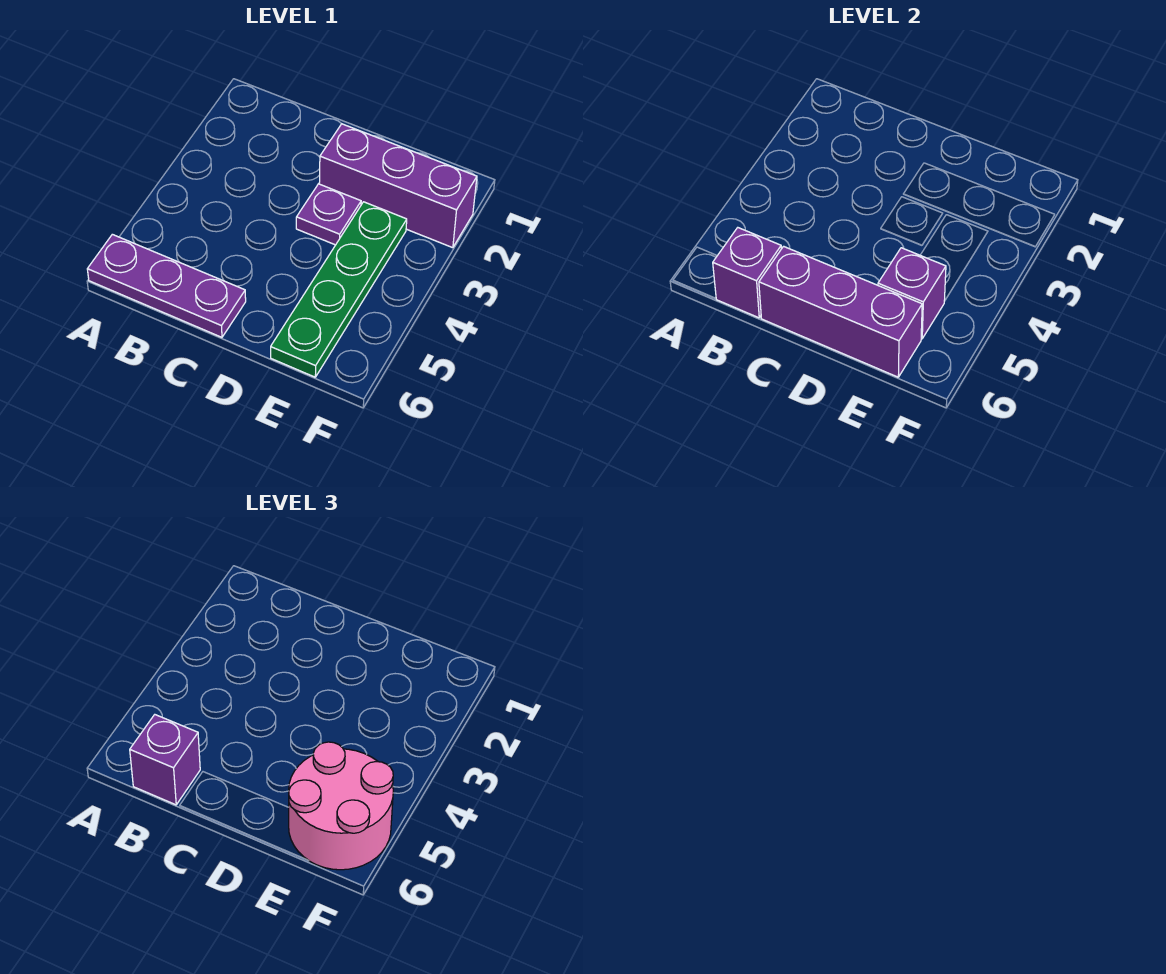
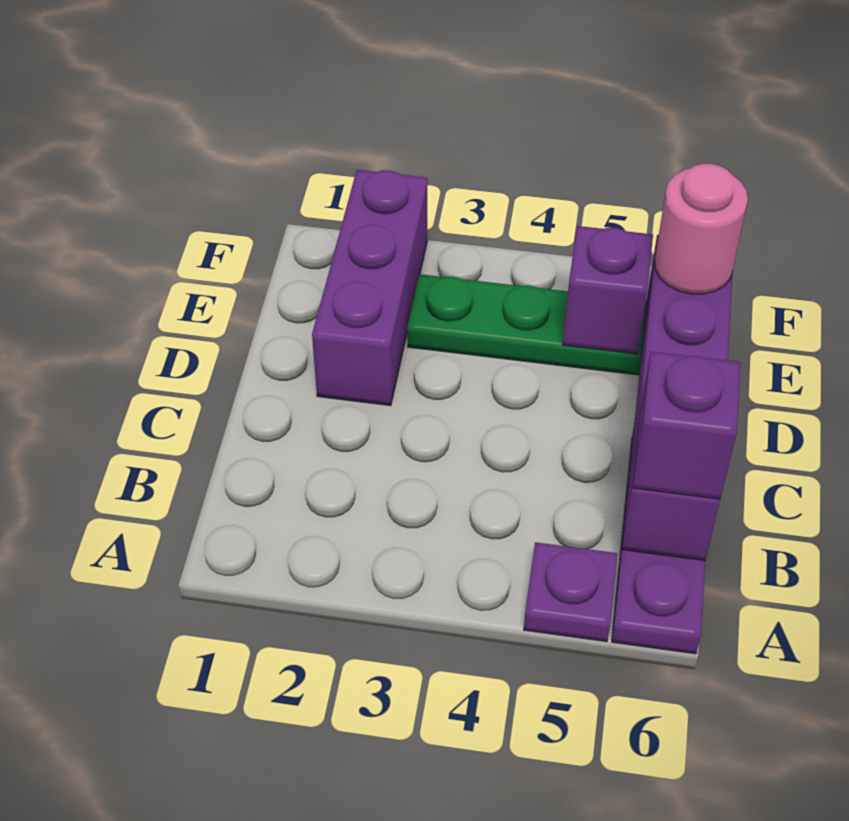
purple plate D3 level 1 -> purple plate A5 level 1
pink round brick E5:F6 level 3 -> pink round brick E6 level 3

